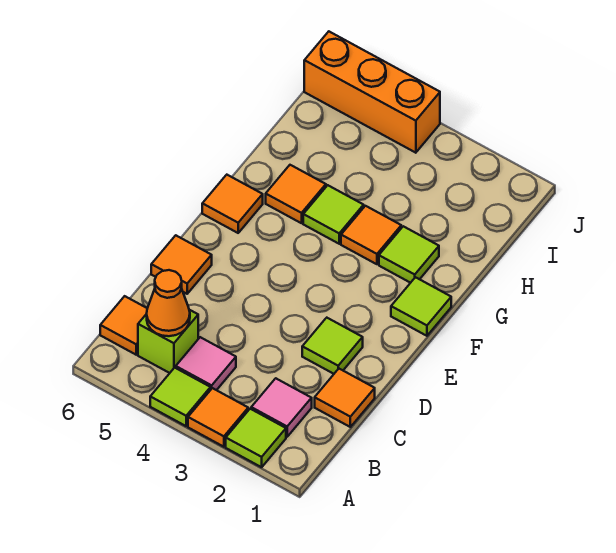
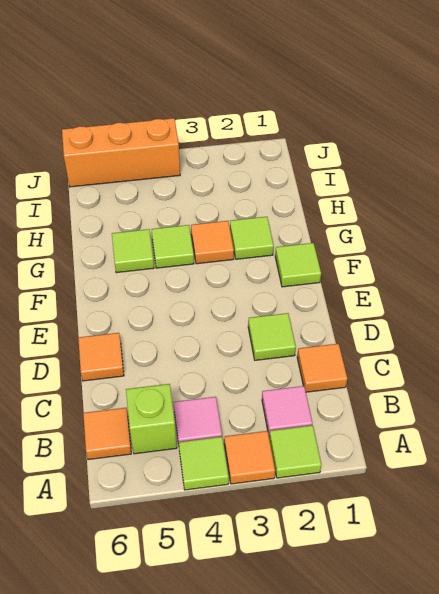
orange cone B5 level 2 -> none
orange tile F6 level 1 -> none
orange tile G5 level 1 -> lime tile G5 level 1

